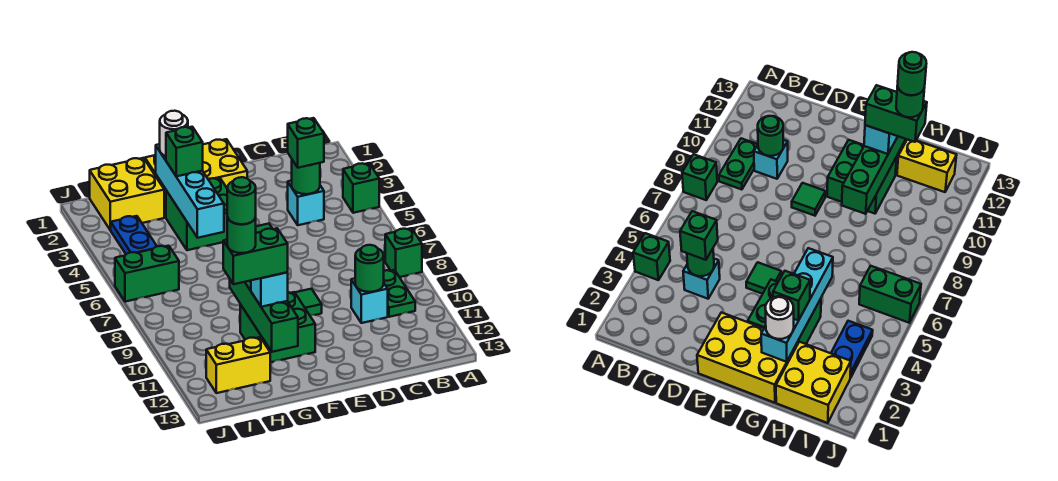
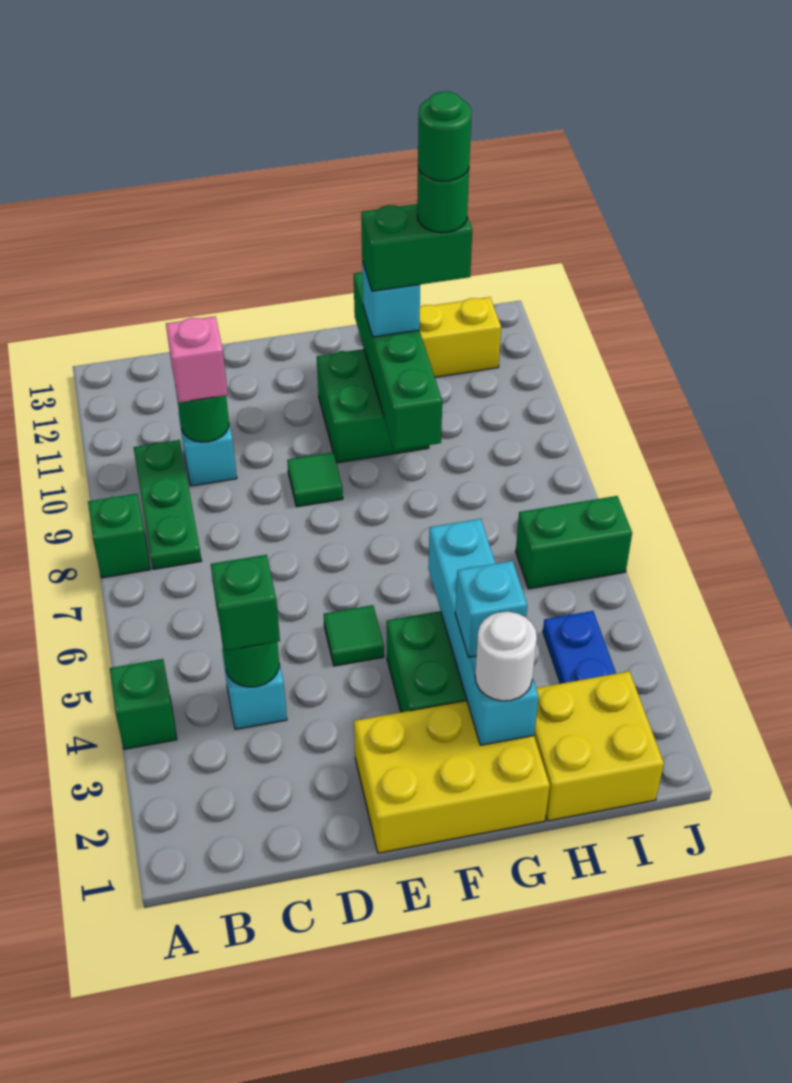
green plate B9:B10 level 1 -> green plate B8:B10 level 1
none -> pink brick C10 level 3
green brick G3 level 3 -> cyan brick G3 level 3

